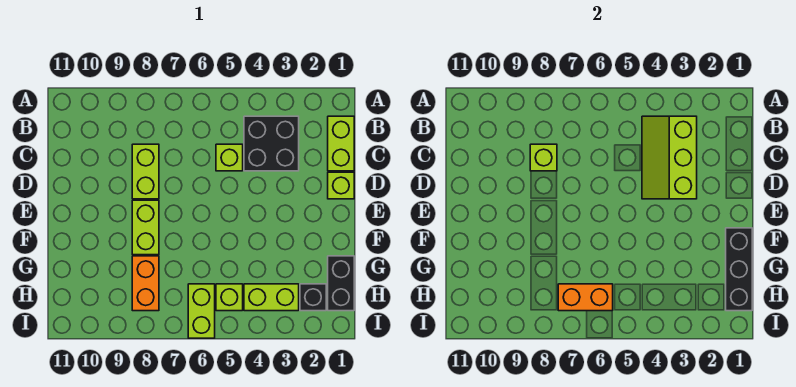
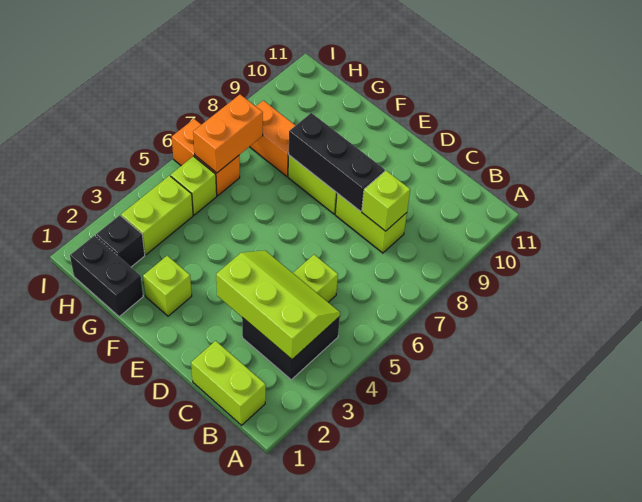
lime brick D1 level 1 -> lime brick F2 level 1
black brick F1:H1 level 2 -> black brick D8:F8 level 2
lime brick H6:I6 level 1 -> orange brick H6:I6 level 1

